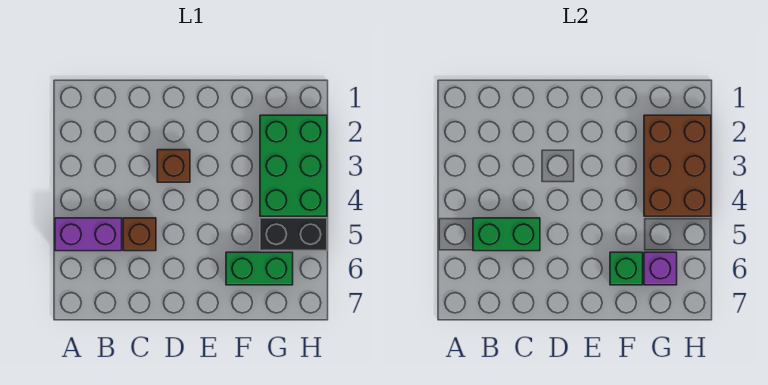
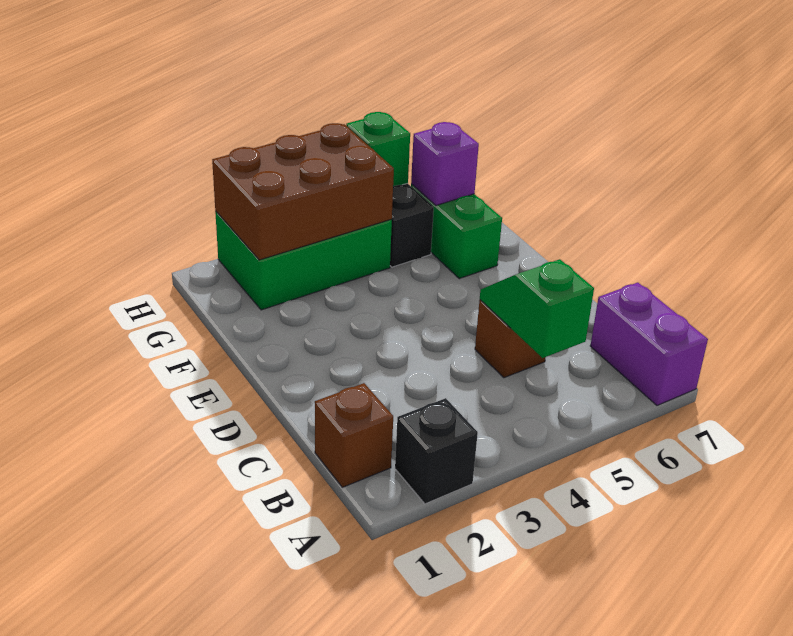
none -> black brick A2 level 1
purple brick A5:B5 level 1 -> purple brick A7:B7 level 1
green brick B5:C5 level 2 -> green slope B5:C5 level 2 top B
brown brick D3 level 1 -> brown brick B1 level 1
green brick F6 level 2 -> green brick H5 level 2

